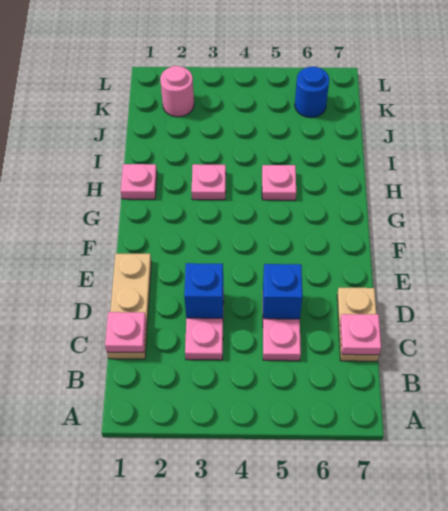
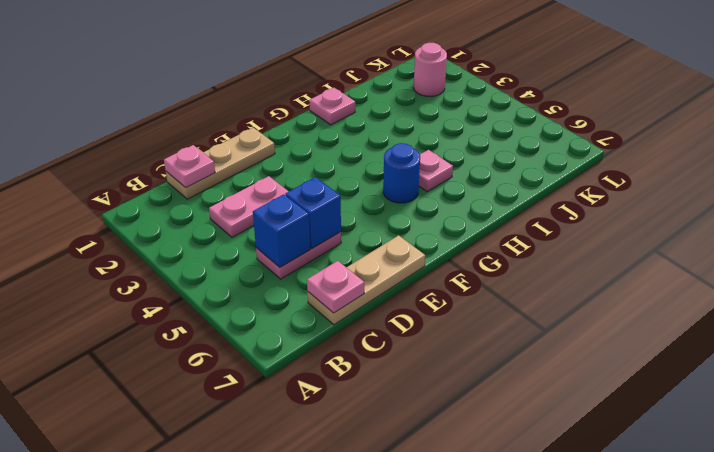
tan plate C7:D7 level 1 -> tan plate C7:E7 level 1
blue brick D3 level 2 -> blue brick C5 level 2
pink plate H3 level 1 -> none
blue round brick K6 level 1 -> blue round brick G5 level 1

